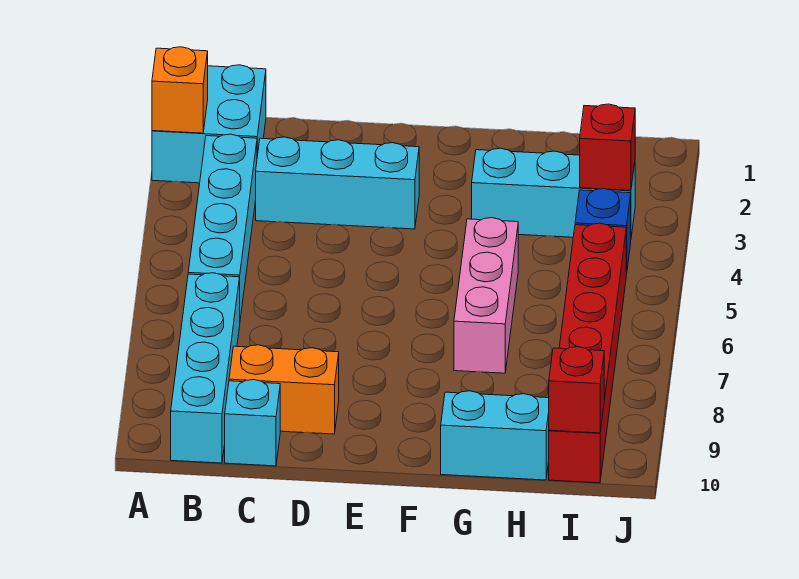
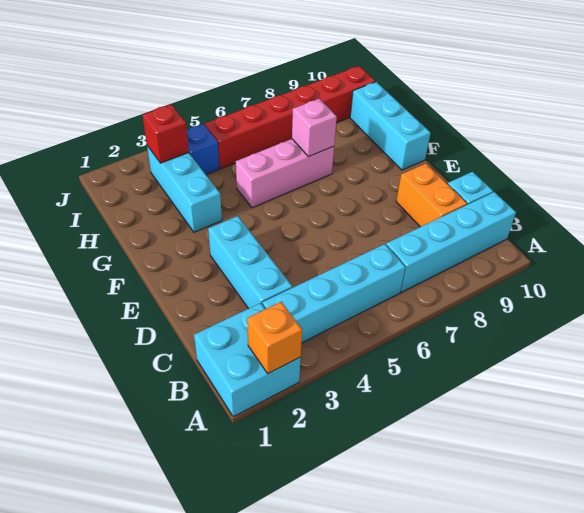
none -> pink brick G7 level 2
cyan brick G10:H10 level 1 -> cyan brick F10:H10 level 1
red brick I10 level 2 -> none

